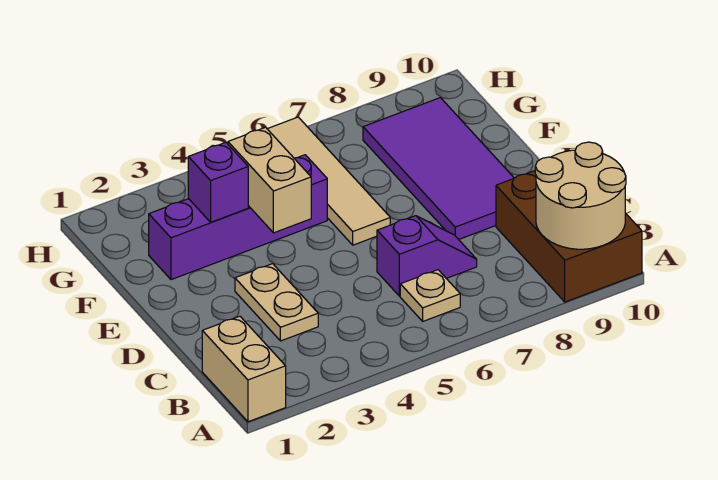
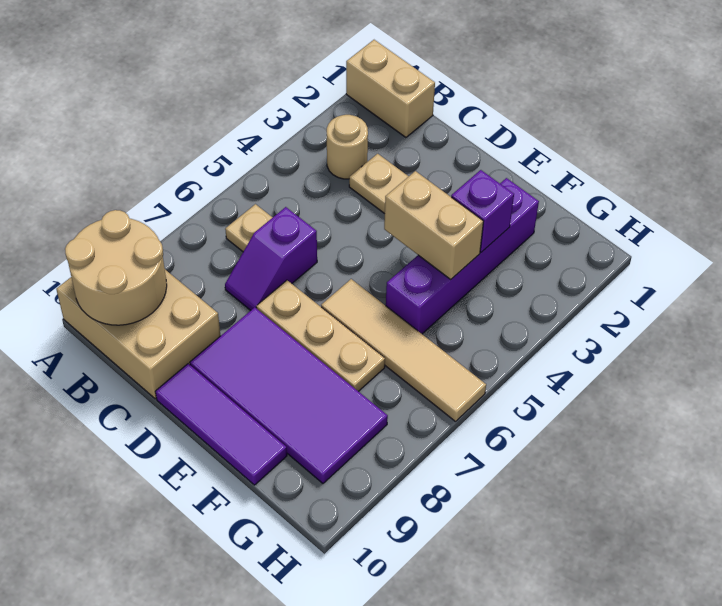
brown brick A9:C10 level 1 -> tan brick A9:C10 level 1
none -> tan round brick B3 level 1
none -> tan plate D7:F7 level 1
none -> purple tile D10:F10 level 1

